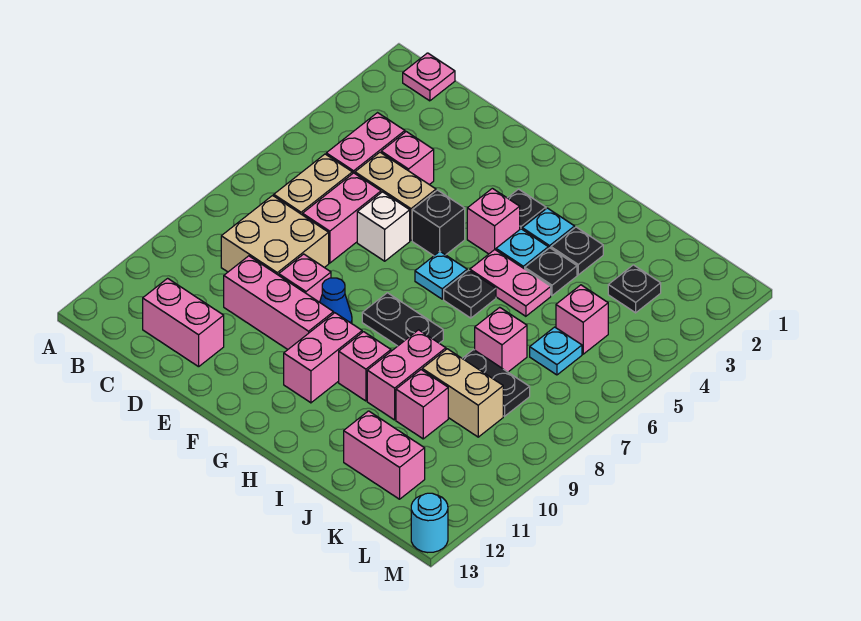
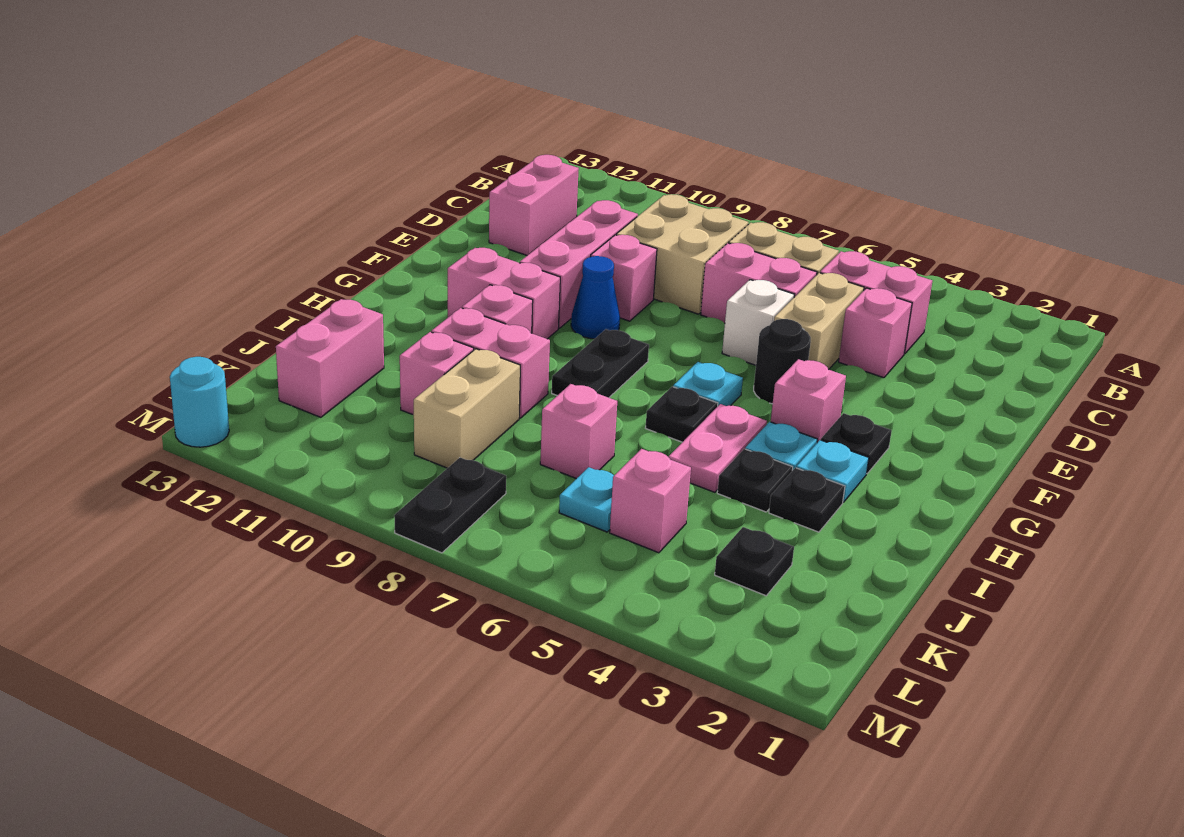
pink plate B1 level 1 -> none
black brick F5 level 1 -> black round brick F5 level 1
black plate J8:K8 level 1 -> black plate L8:M8 level 1

